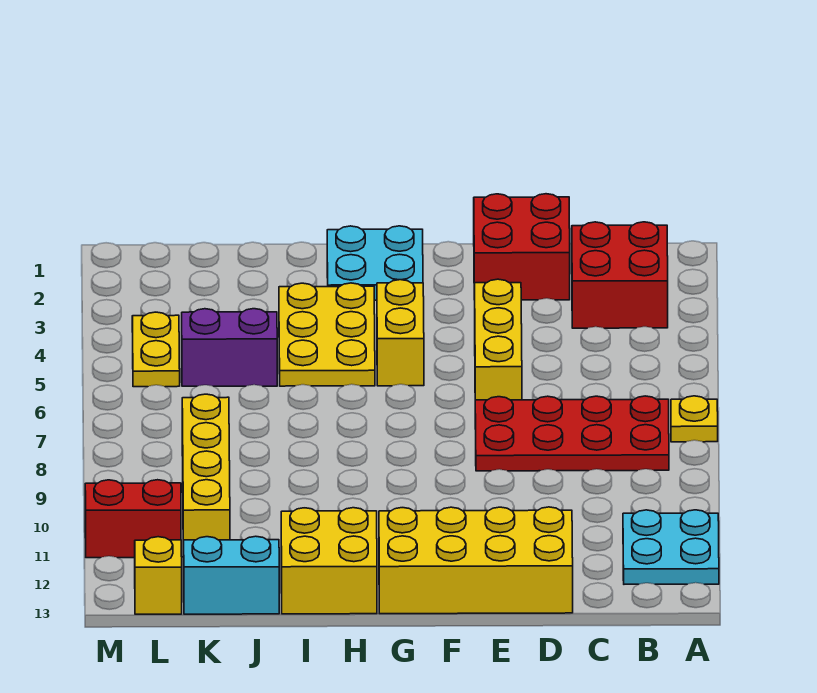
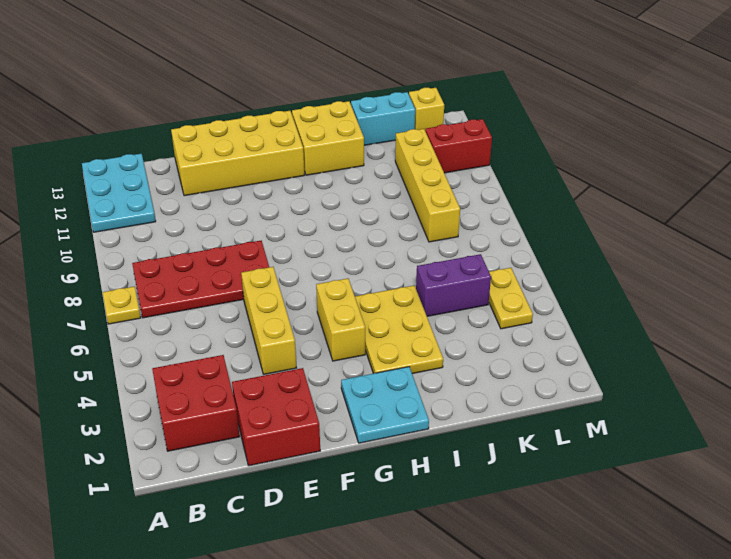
cyan plate A11:B12 level 1 -> cyan plate A11:B13 level 1

